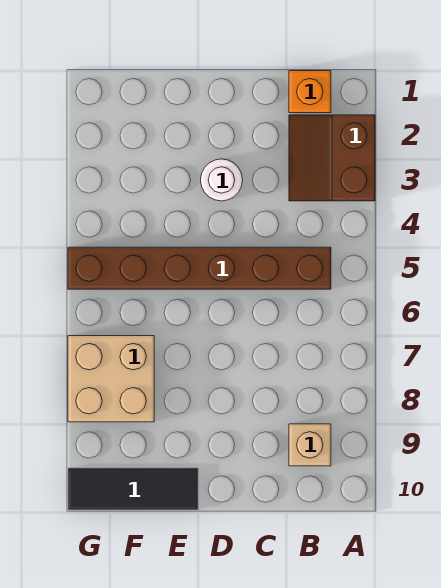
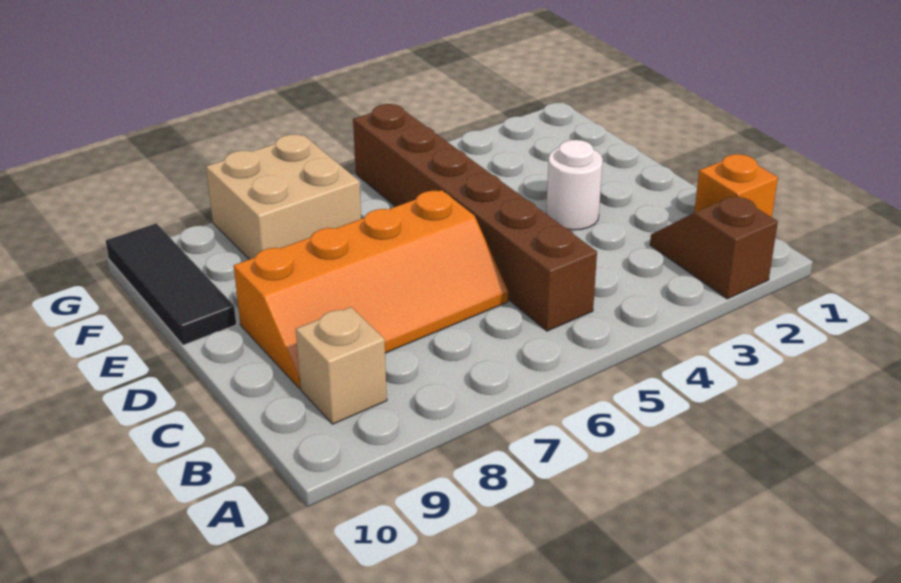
brown slope A2:B3 level 1 top A -> brown slope A2:B2 level 1 top A
none -> orange slope C6:D9 level 1 top D

